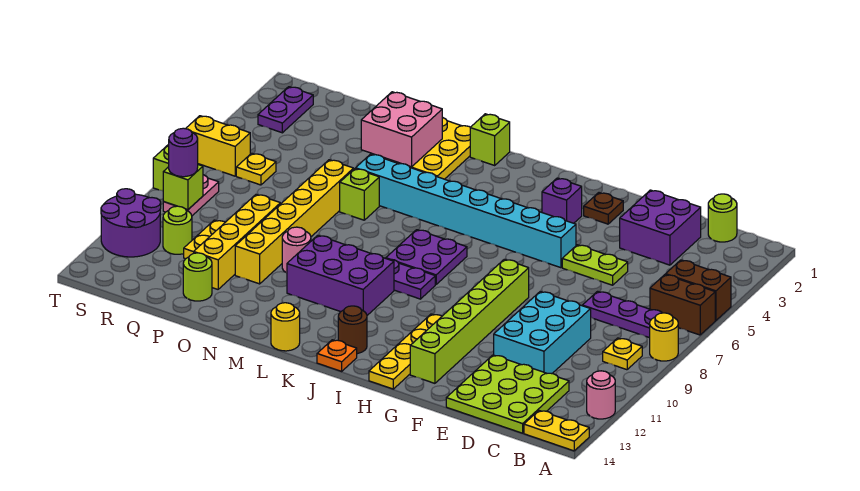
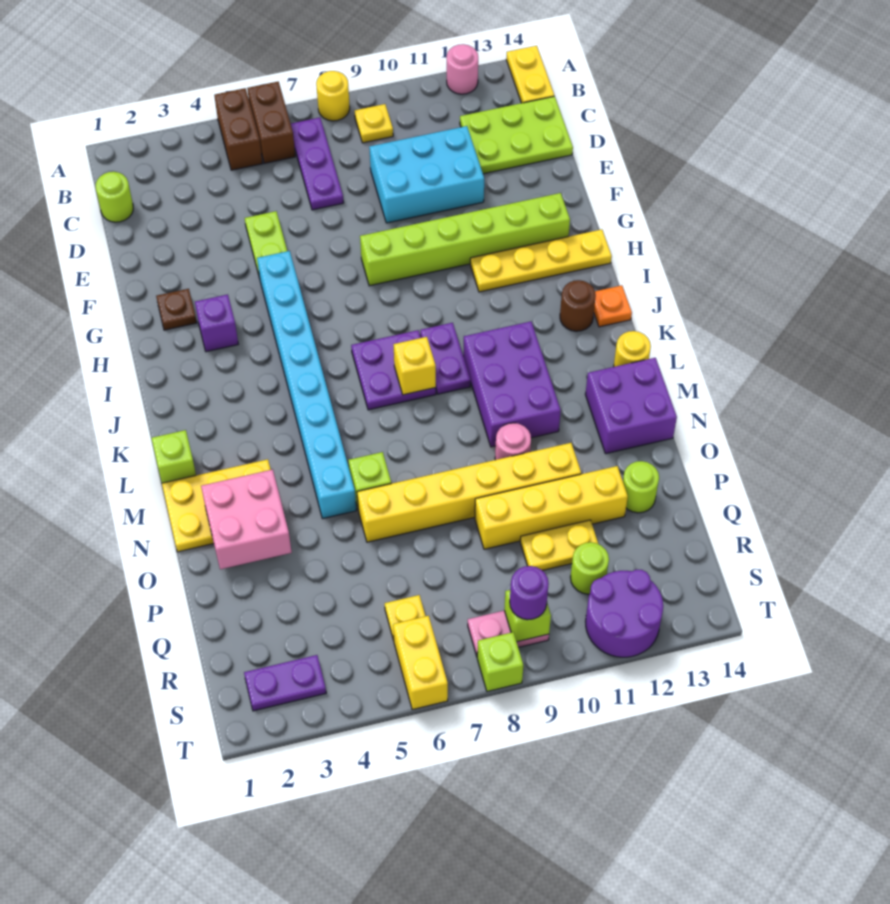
lime plate C12:E14 level 1 -> lime plate C12:D14 level 1
purple brick D2:E3 level 1 -> purple brick M13:N14 level 1
none -> yellow brick K8 level 2

